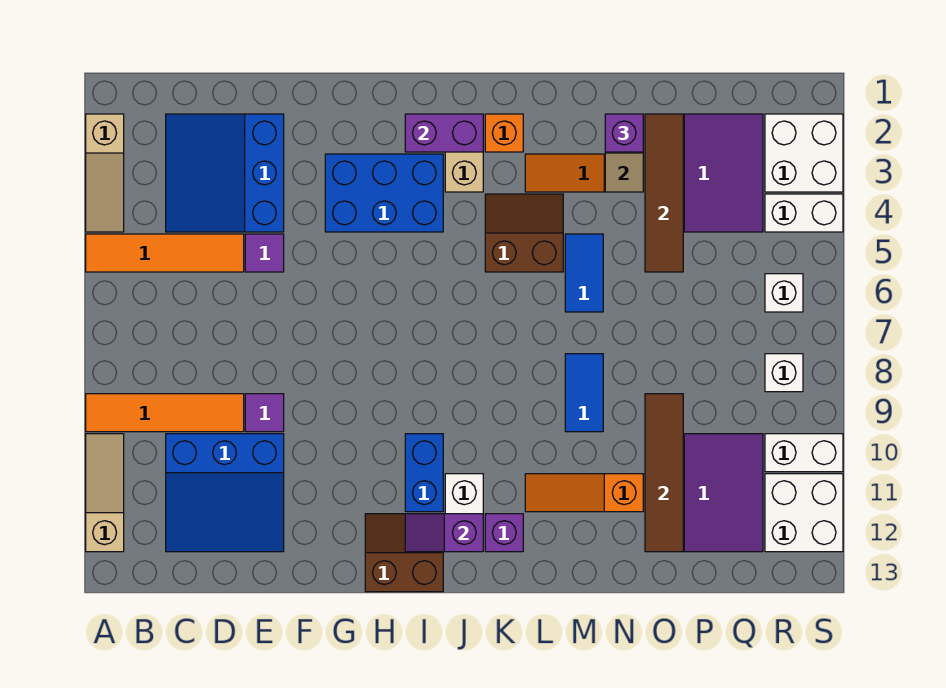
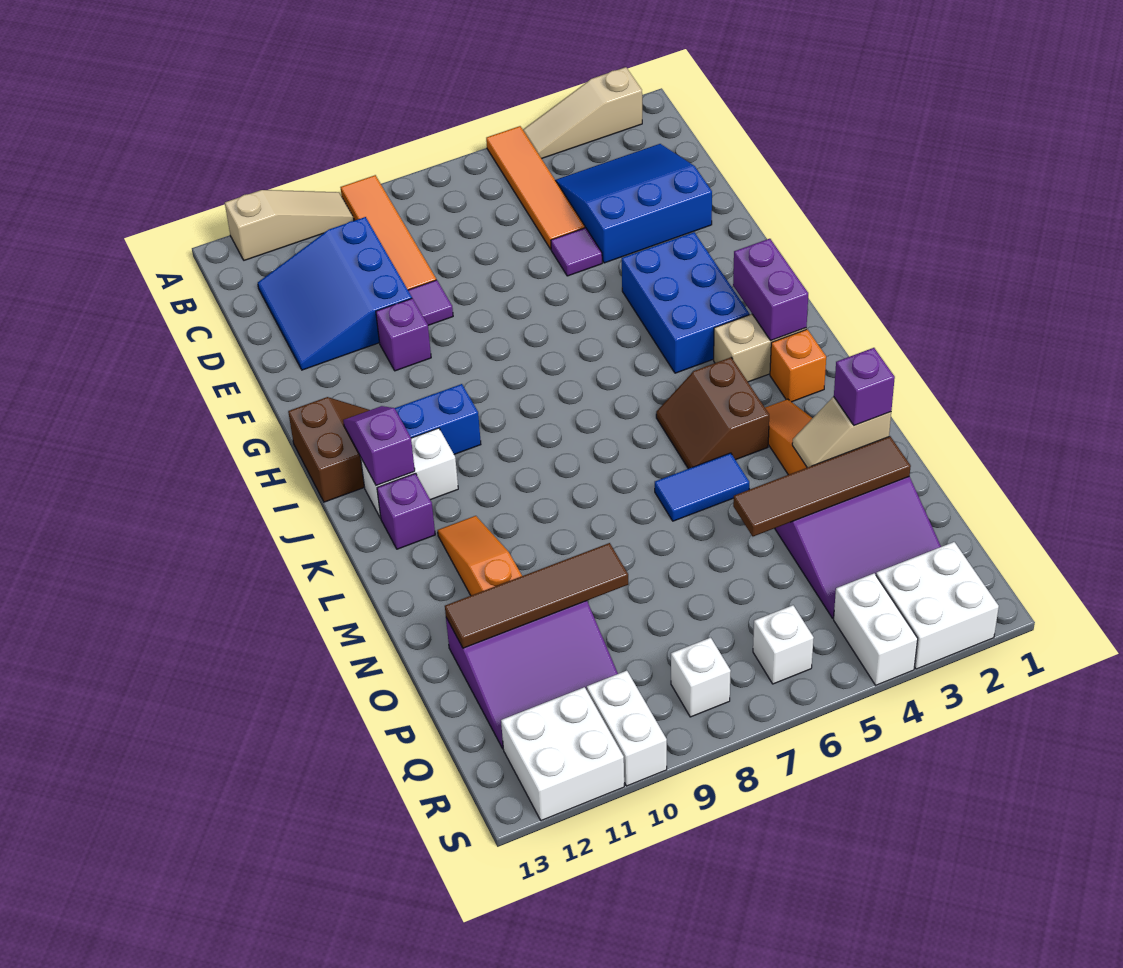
none -> purple brick F10 level 1
brown slope K4:L5 level 1 top 5 -> brown slope K4:L5 level 1 top 4
blue tile M8:M9 level 1 -> none

